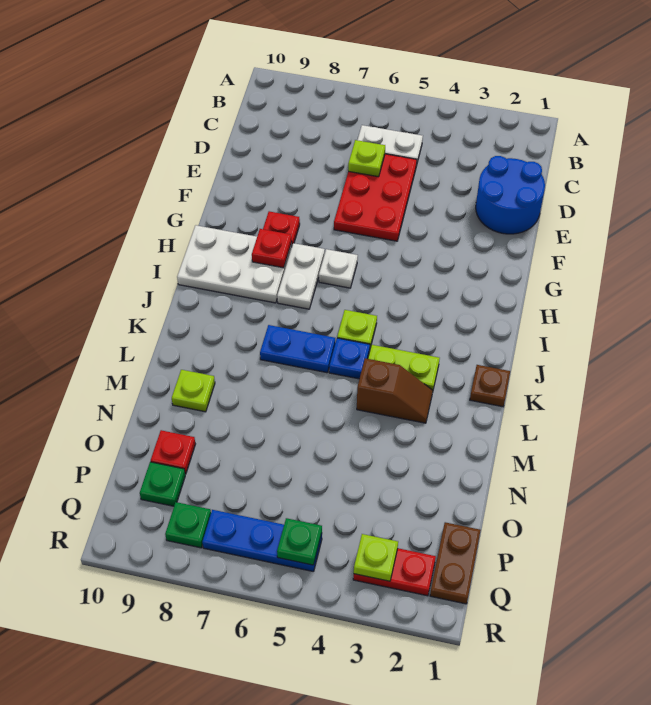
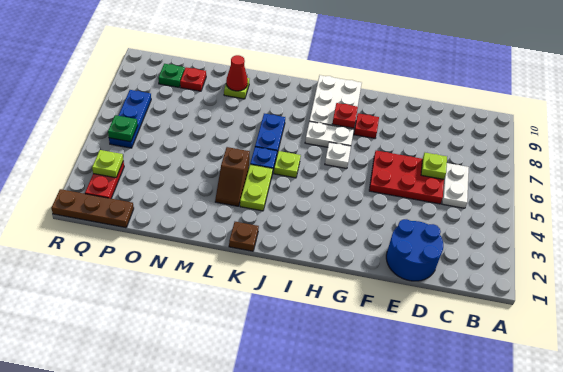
none -> red cone M9 level 2
brown plate P1:Q1 level 1 -> brown plate P1:R1 level 1
green plate Q8 level 1 -> none

